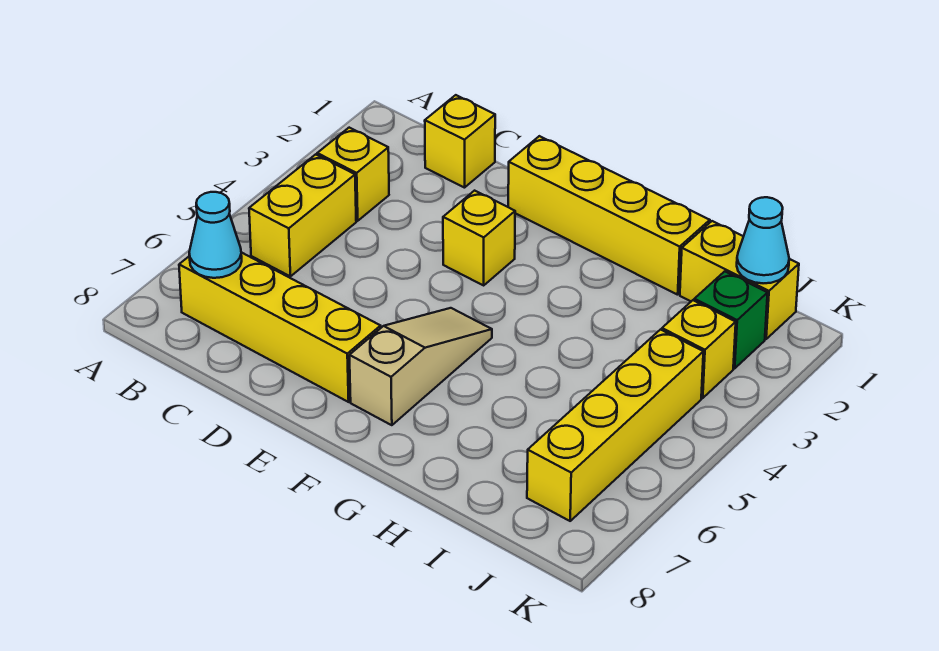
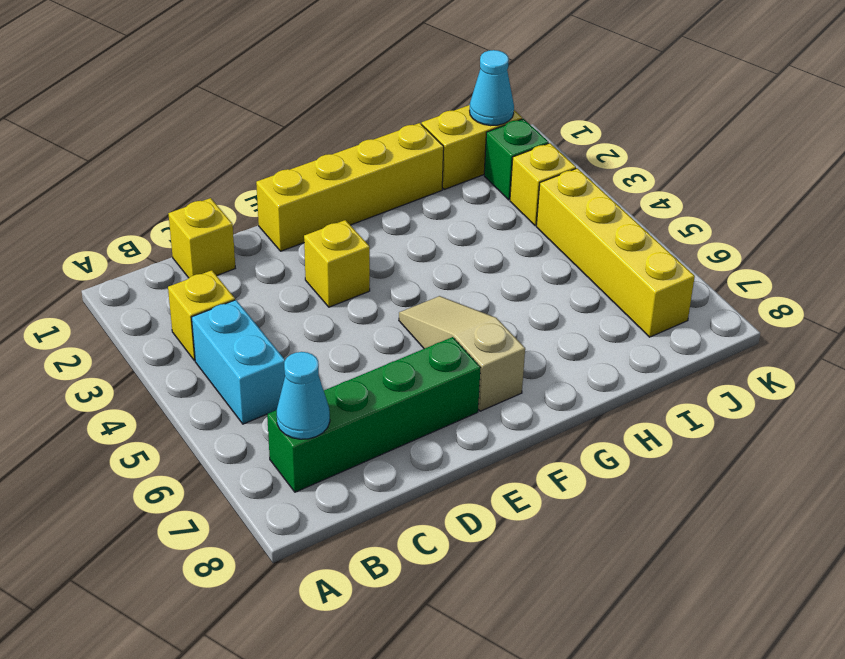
yellow brick B4:B5 level 1 -> cyan brick B4:B5 level 1
yellow brick B7:E7 level 1 -> green brick B7:E7 level 1

